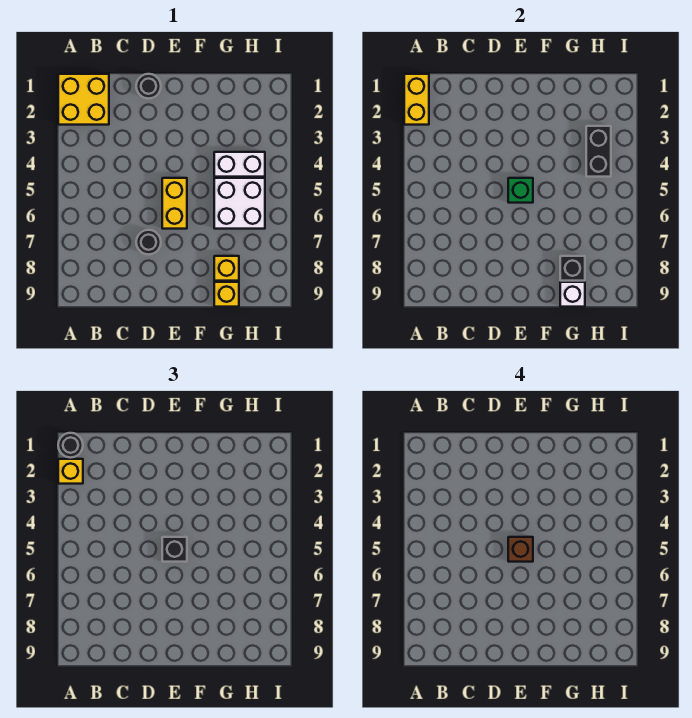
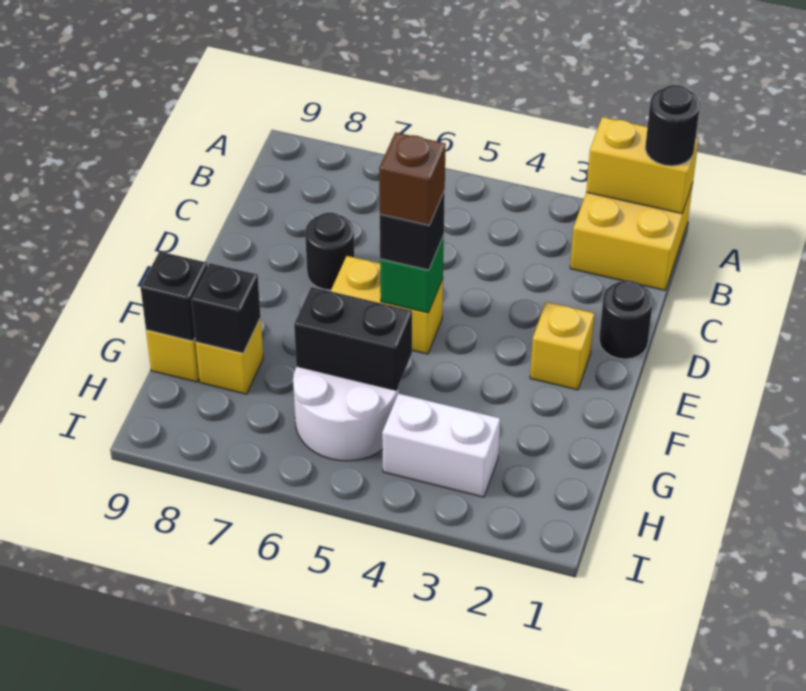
yellow brick A2 level 3 -> yellow brick E2 level 1
white brick G4:H4 level 1 -> white brick H3:H4 level 1
white brick G5:H6 level 1 -> white round brick G5:H6 level 1
white brick G9 level 2 -> black brick G9 level 2
black brick H3:H4 level 2 -> black brick G5:G6 level 2

